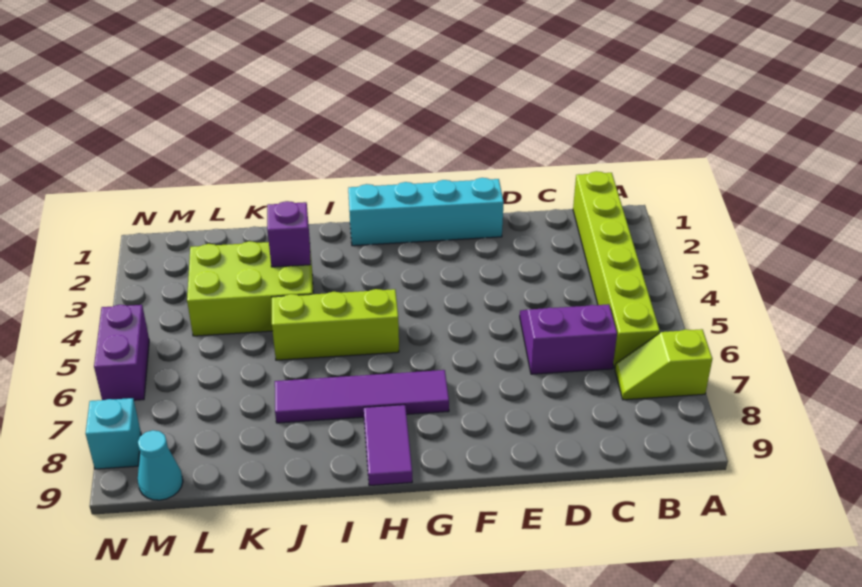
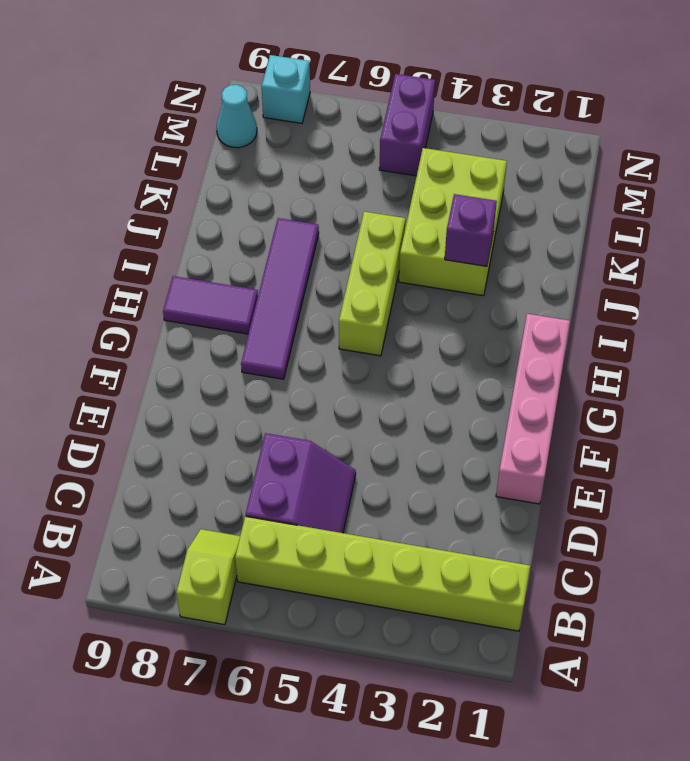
cyan brick E1:H1 level 1 -> pink brick E1:H1 level 1
purple brick N5:N6 level 1 -> purple brick M5:N5 level 1

